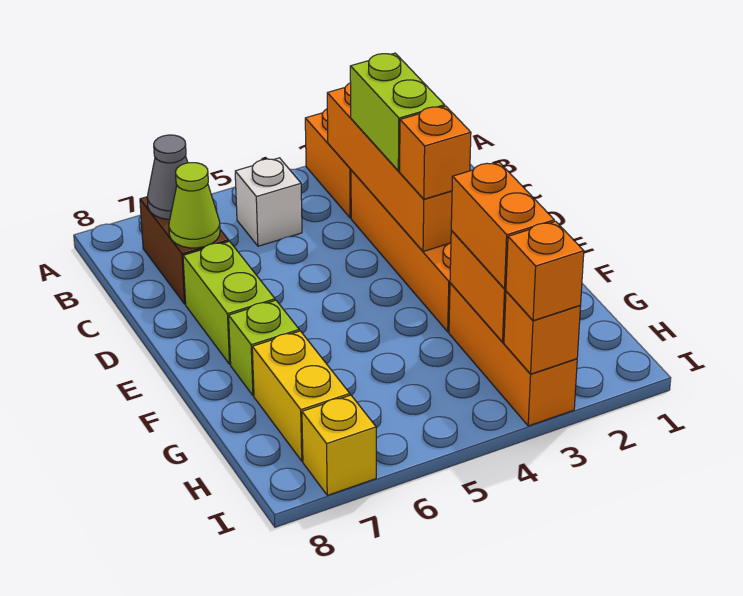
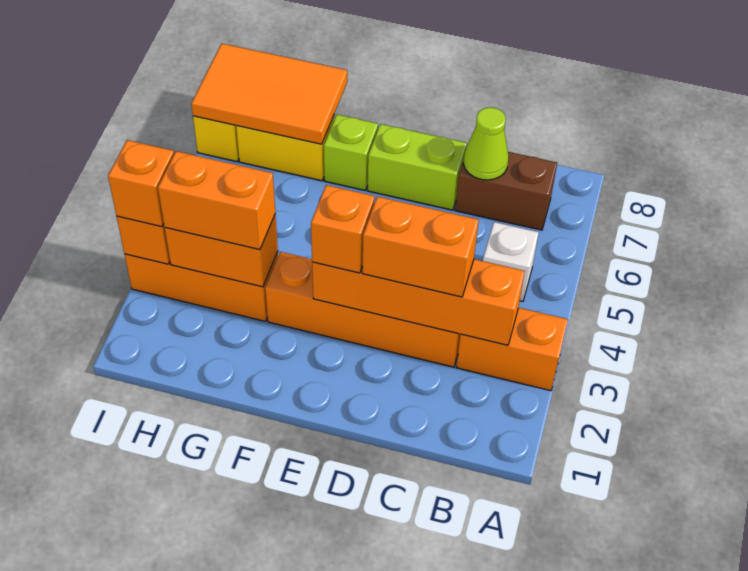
grey cone B7 level 2 -> none
lime brick C3:D3 level 3 -> orange brick C3:D3 level 3
none -> orange tile G7:I8 level 2

